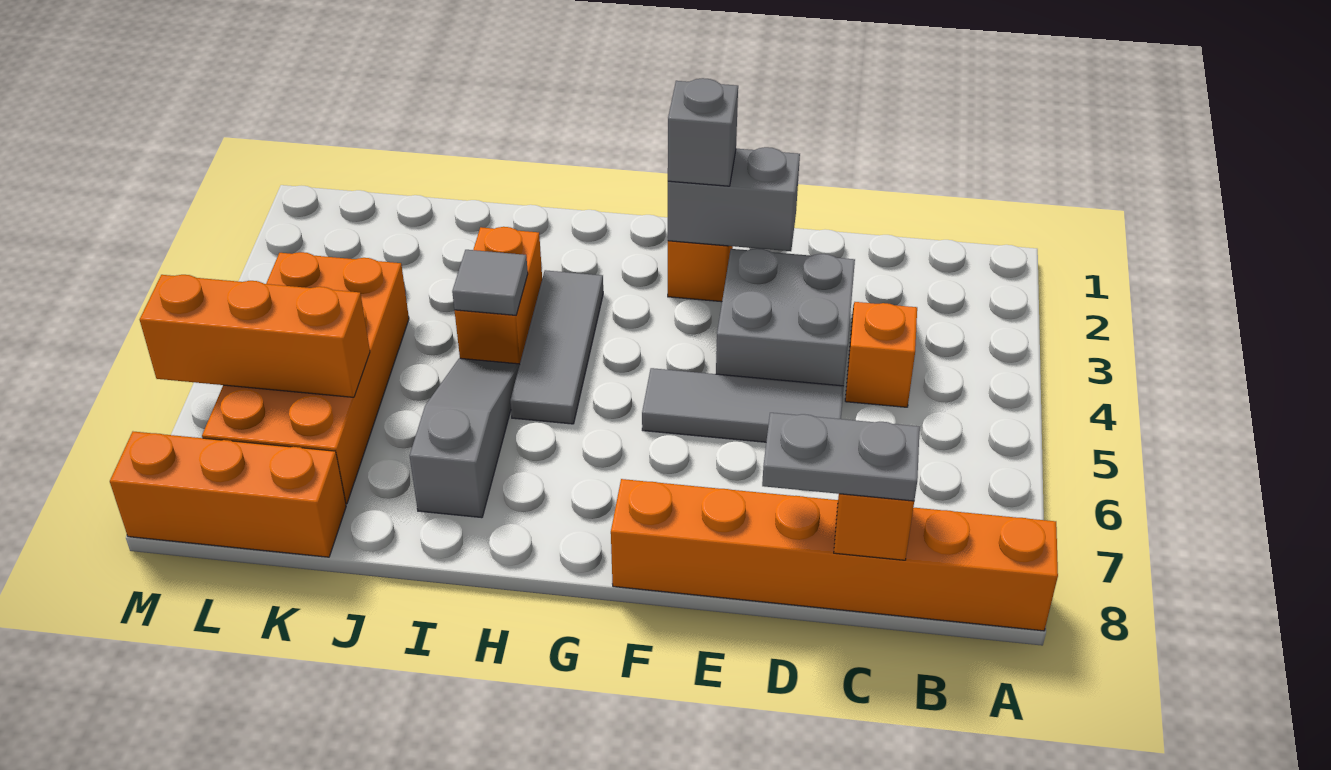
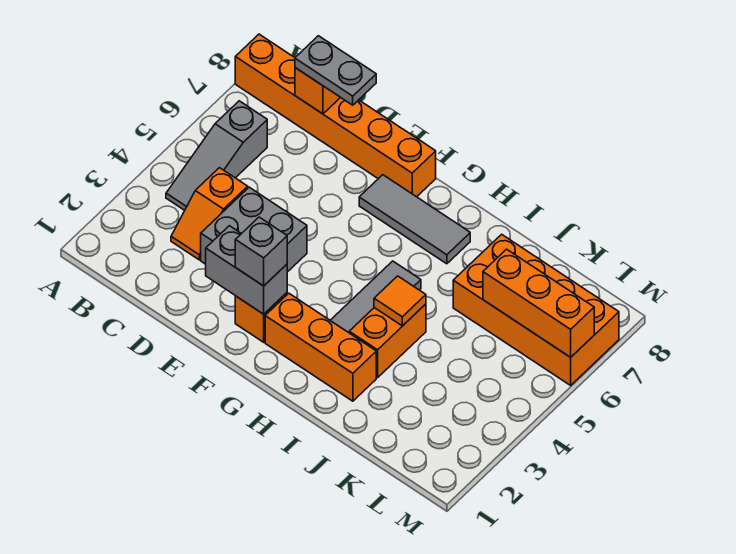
grey tile D5:F5 level 1 -> grey tile F7:H7 level 1
grey tile I4 level 2 -> orange tile I4 level 2
grey slope I5:I7 level 1 top 7 -> grey slope B4:B6 level 1 top 6
orange brick K4:L7 level 1 -> orange brick J6:M7 level 1
orange brick K8:M8 level 1 -> orange brick G2:I2 level 1

